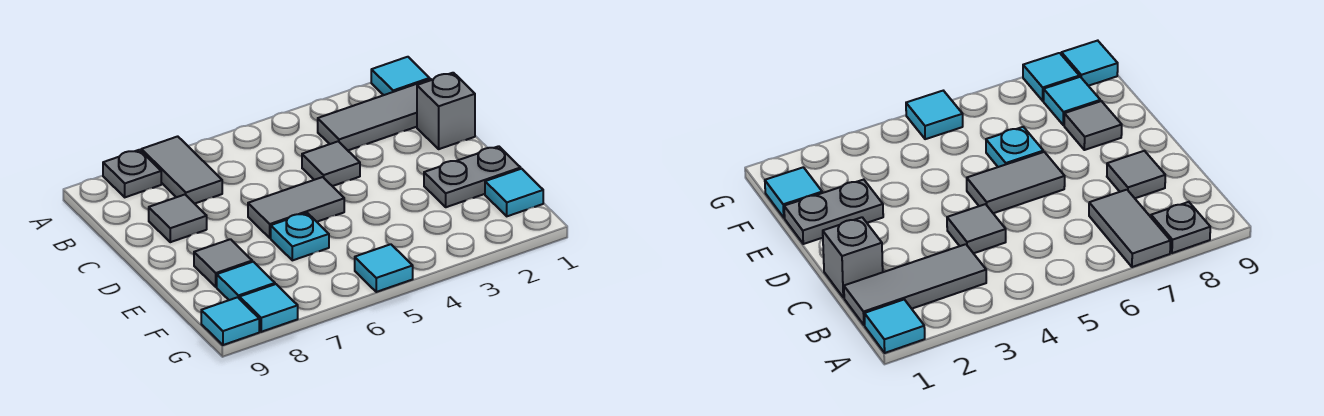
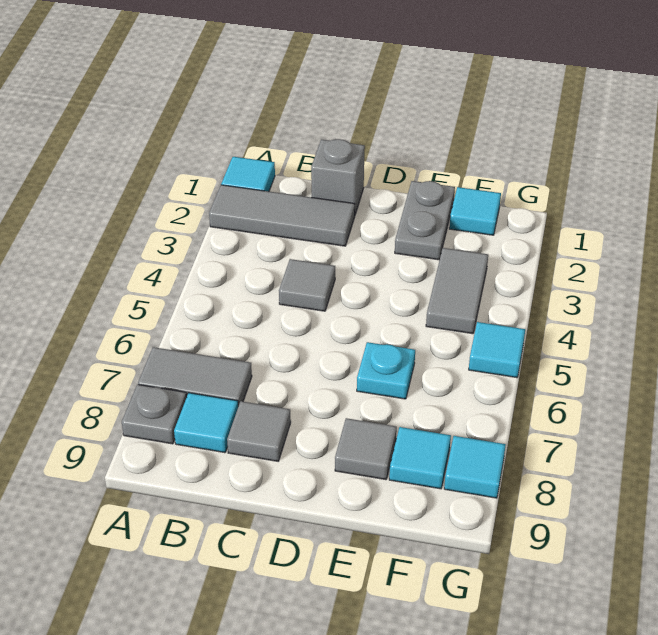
grey tile B1:B3 level 1 -> grey tile A2:C2 level 1
grey tile D5:D6 level 1 -> grey tile F3:F4 level 1
cyan tile G9 level 1 -> cyan tile B8 level 1

